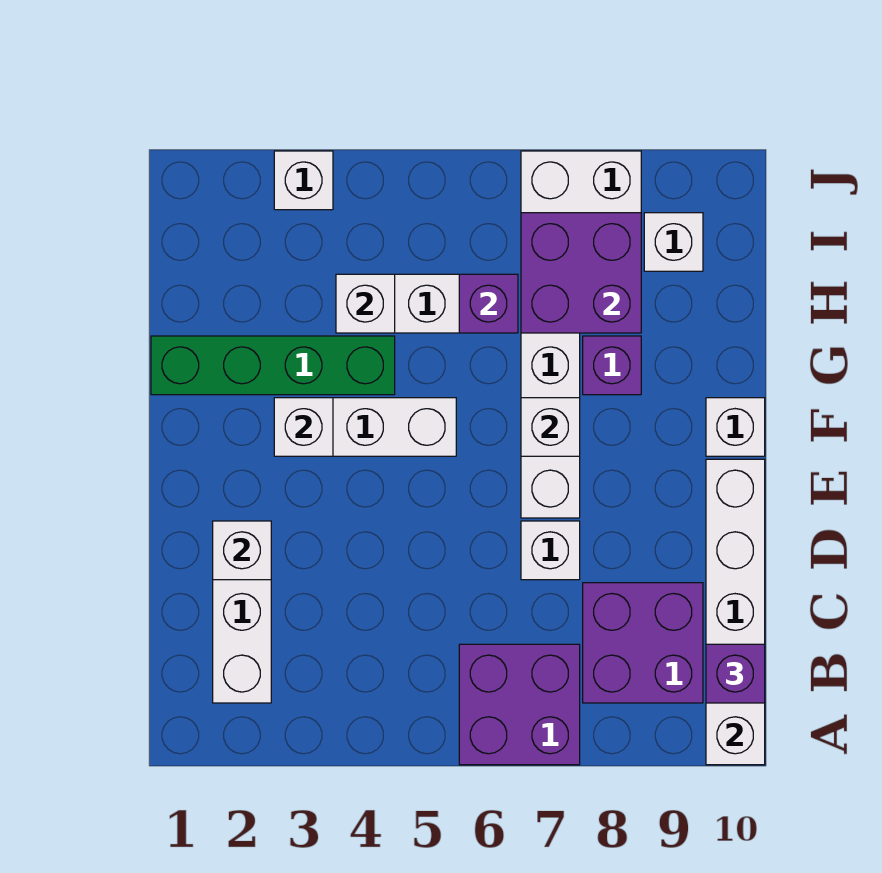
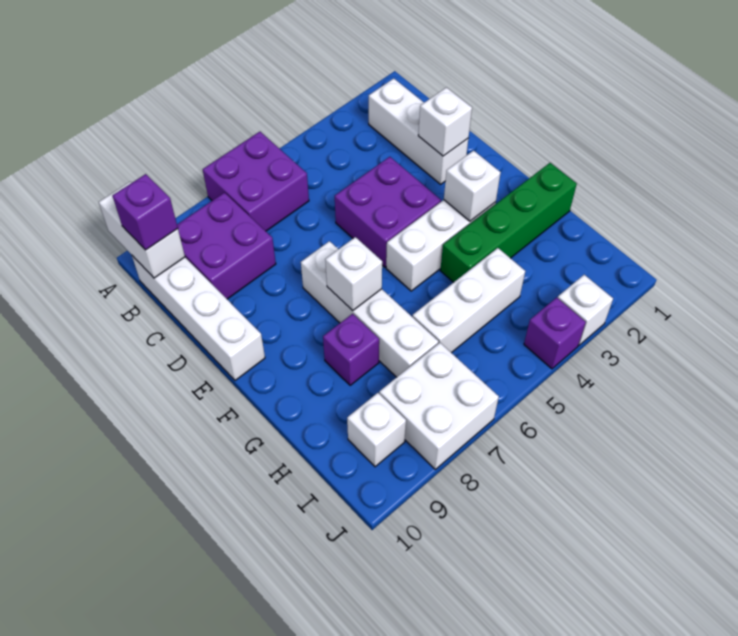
white brick D7 level 1 -> none
white brick F10 level 1 -> none
white brick H4 level 2 -> none
purple brick H6 level 2 -> purple brick J4 level 1
purple brick H7:I8 level 2 -> purple brick D4:E5 level 1

